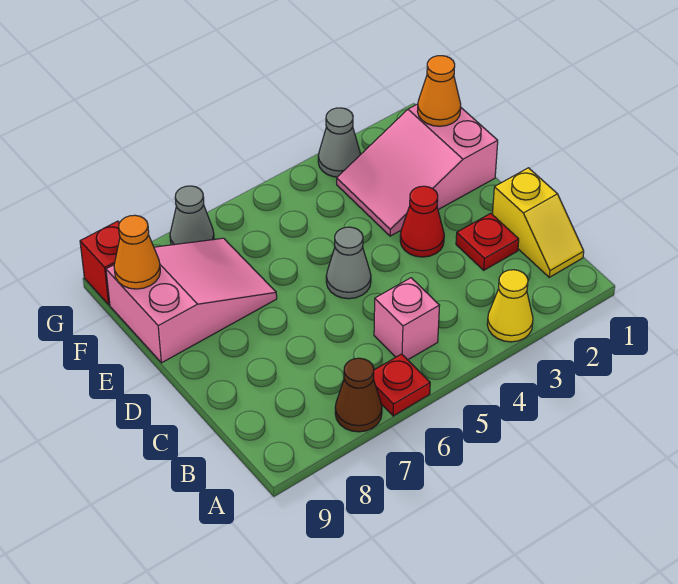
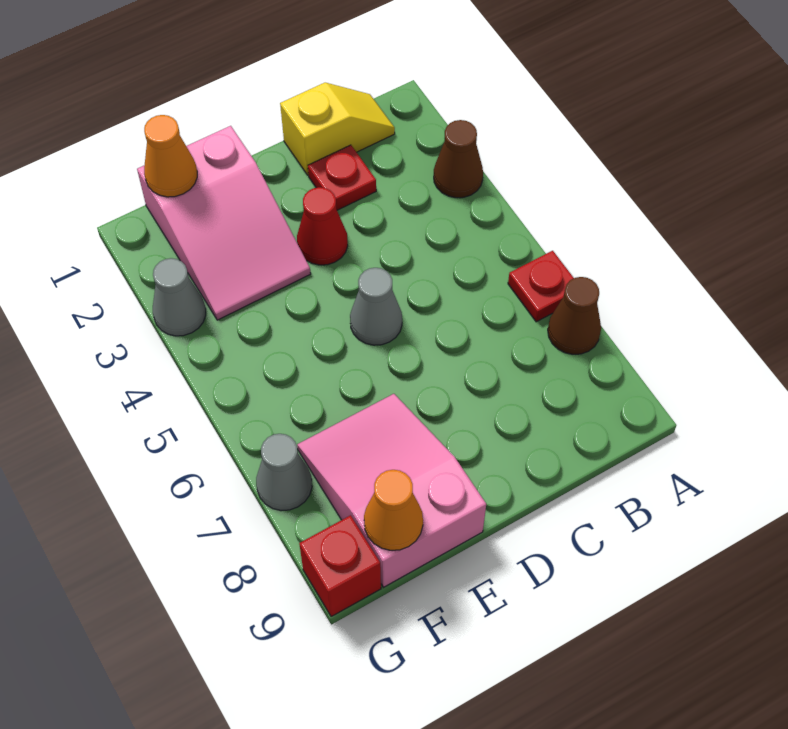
yellow cone A3 level 1 -> brown cone A3 level 1
pink brick B5 level 1 -> none

